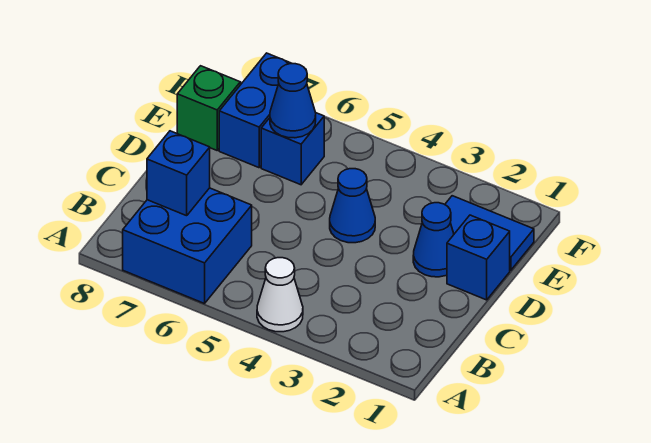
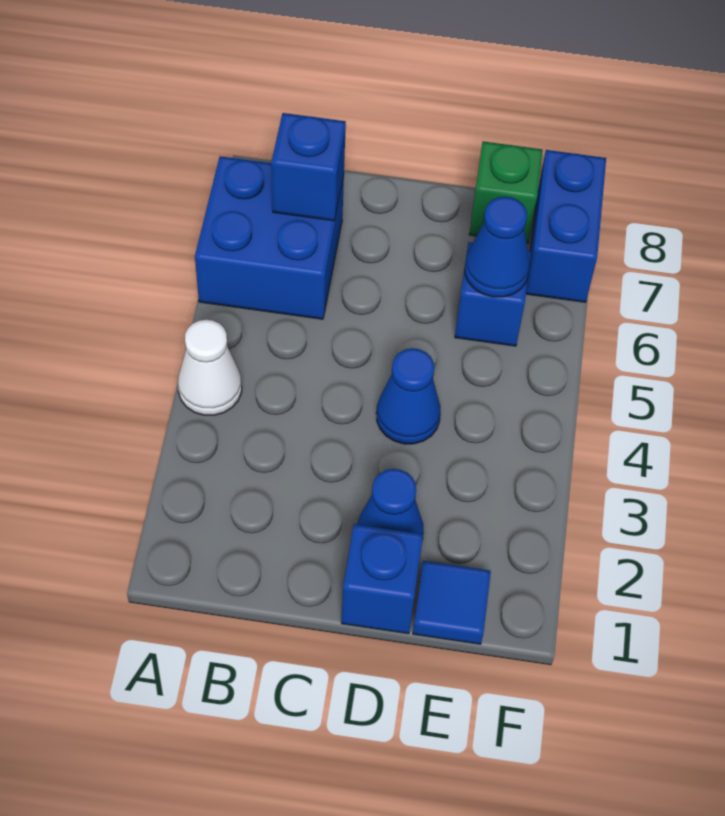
blue tile E1:E2 level 1 -> blue tile E1 level 1
blue brick E7:F7 level 1 -> blue brick F7:F8 level 1

